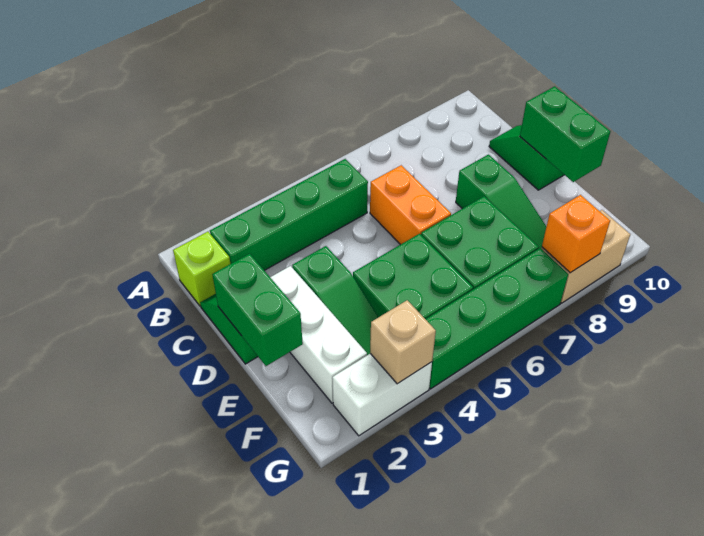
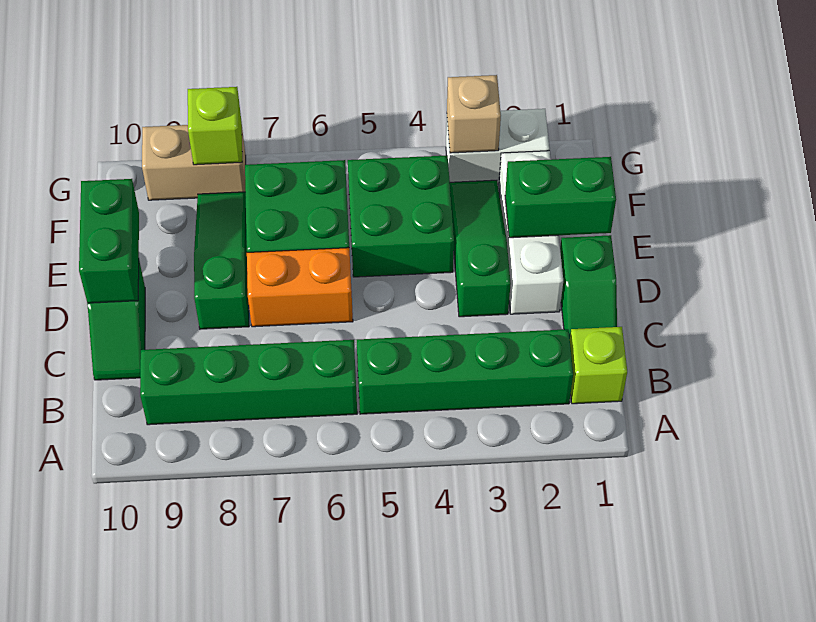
orange brick C6:D6 level 1 -> orange brick D6:D7 level 1
green brick D1:E1 level 2 -> green brick E1:E2 level 2
green brick G4:G7 level 1 -> green brick B6:B9 level 1
orange brick G8 level 2 -> lime brick G8 level 2

